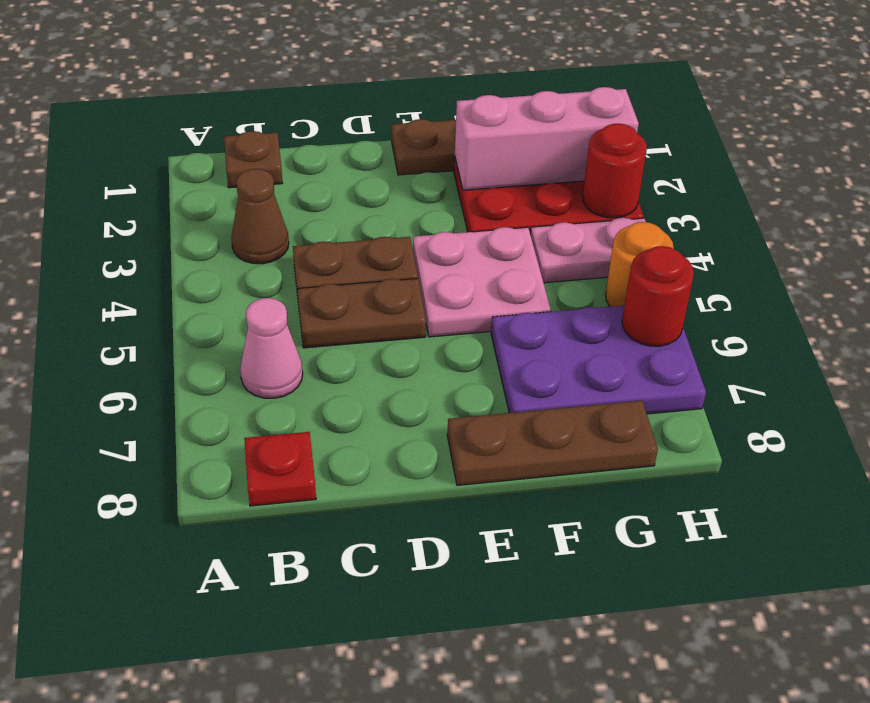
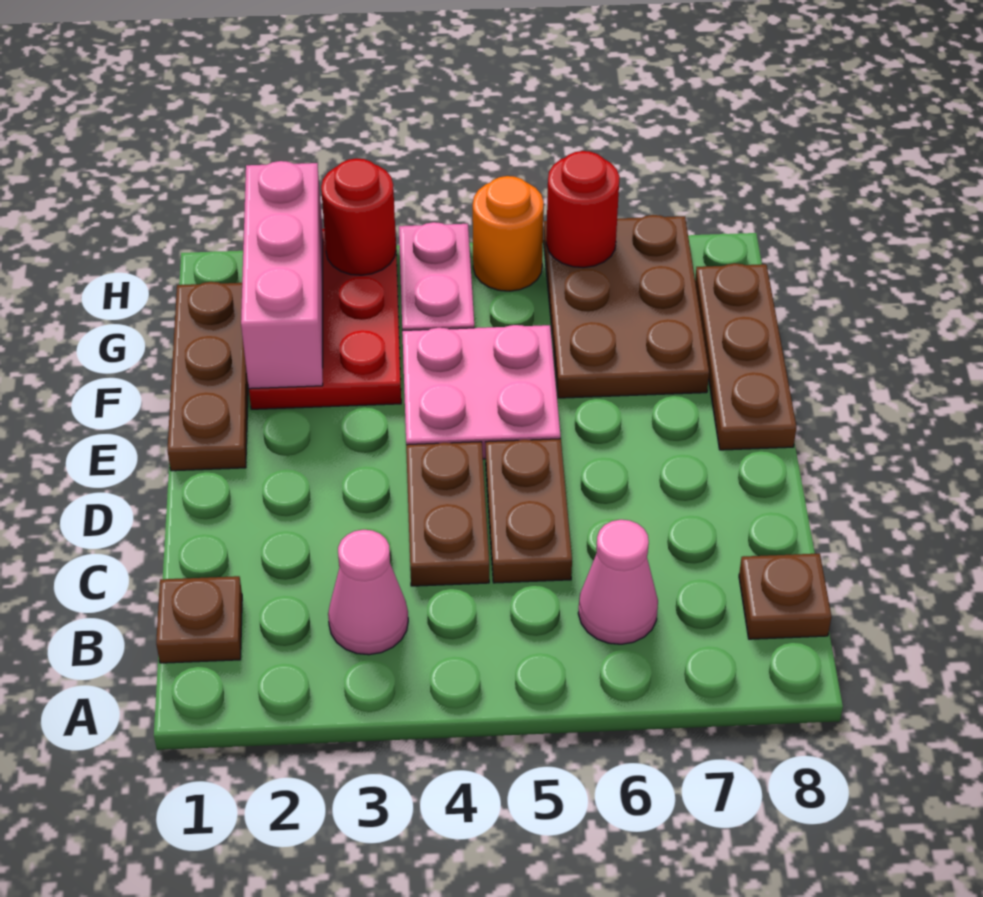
brown cone B3 level 1 -> pink cone B3 level 1
red plate B8 level 1 -> brown plate B8 level 1
purple plate F6:H7 level 1 -> brown plate F6:H7 level 1

